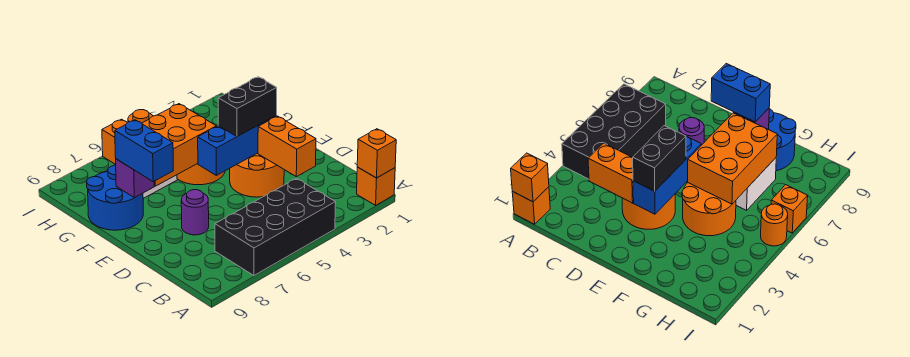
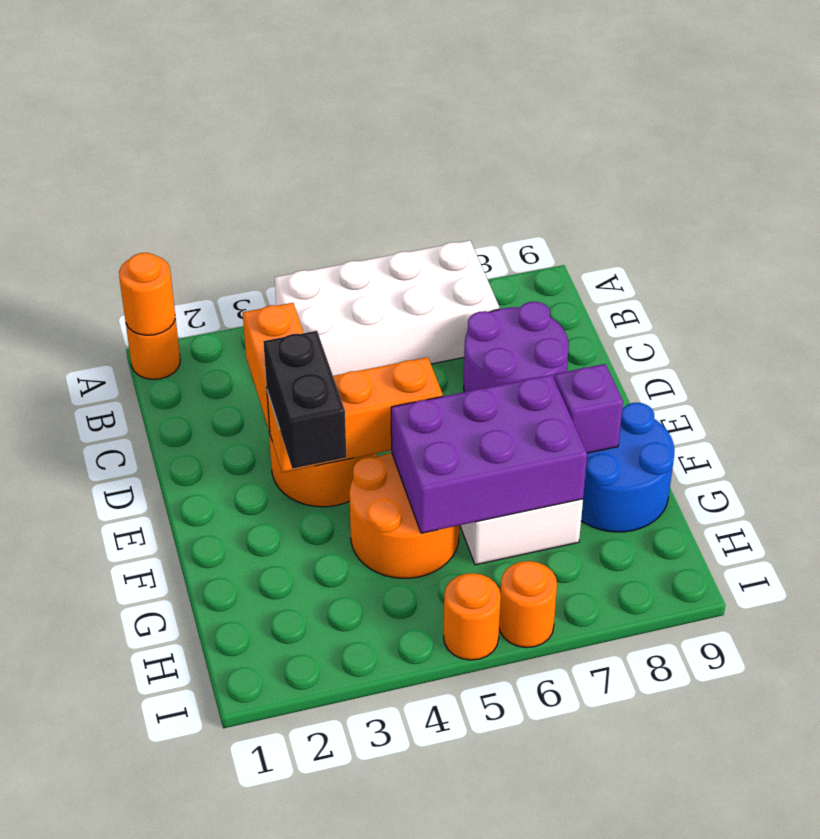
orange brick A1 level 1 -> orange round brick A1 level 1
orange brick A1 level 2 -> orange round brick A1 level 2
black brick A4:B7 level 1 -> white brick A4:B7 level 1
purple round brick D7 level 1 -> purple round brick C7:D8 level 1
blue brick E3:E5 level 2 -> orange brick E3:E5 level 2
black brick E3:E4 level 3 -> black brick E3:F3 level 3
blue brick E8:F8 level 3 -> none
orange brick F5:G7 level 2 -> purple brick F5:G7 level 2
orange brick I6 level 1 -> orange round brick I6 level 1

